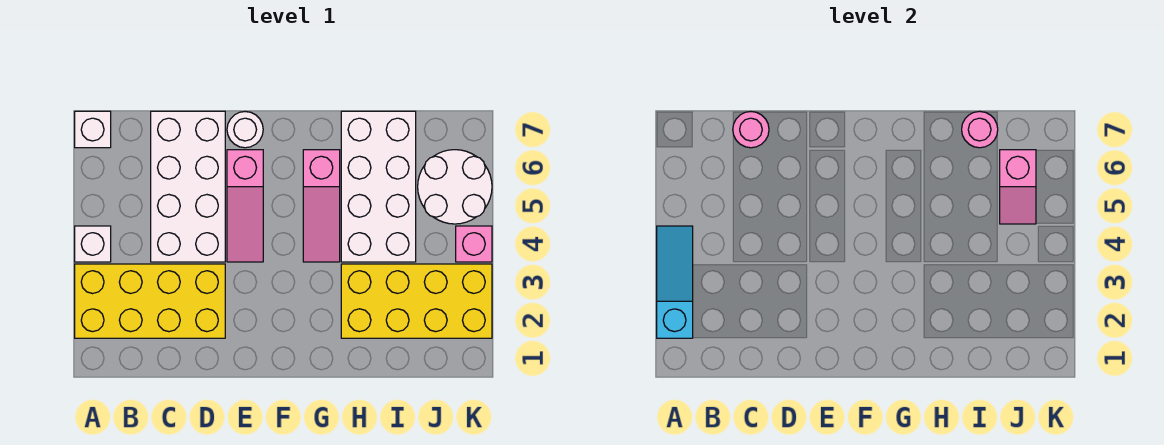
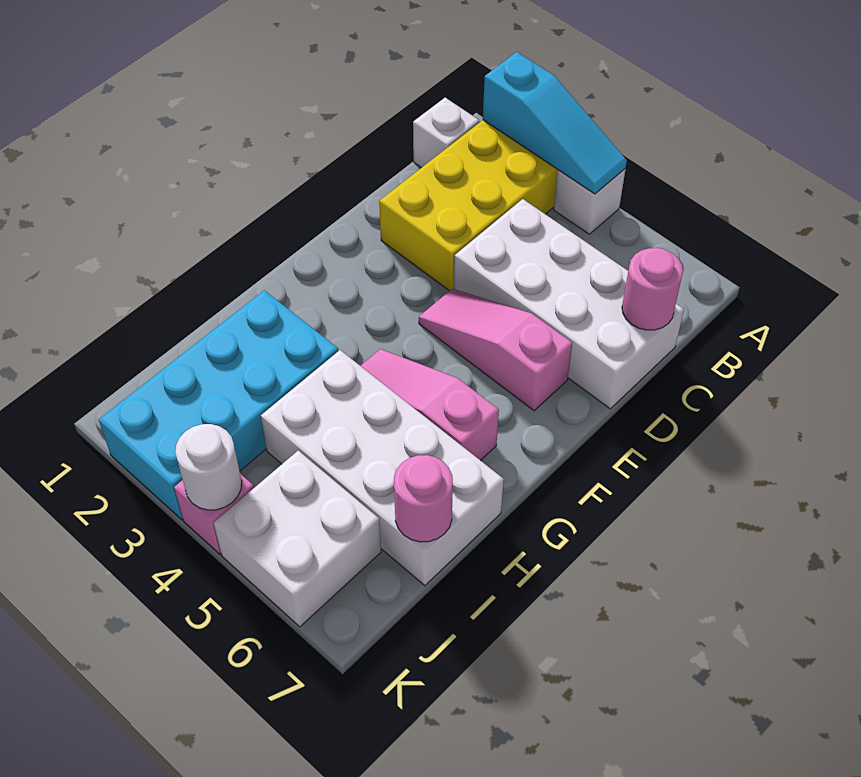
white brick A7 level 1 -> white brick B1 level 1
white round brick E7 level 1 -> white round brick K4 level 2
yellow brick H2:K3 level 1 -> cyan brick H2:K3 level 1
white round brick J5:K6 level 1 -> white brick J5:K6 level 1
pink slope J5:J6 level 2 top 6 -> none

